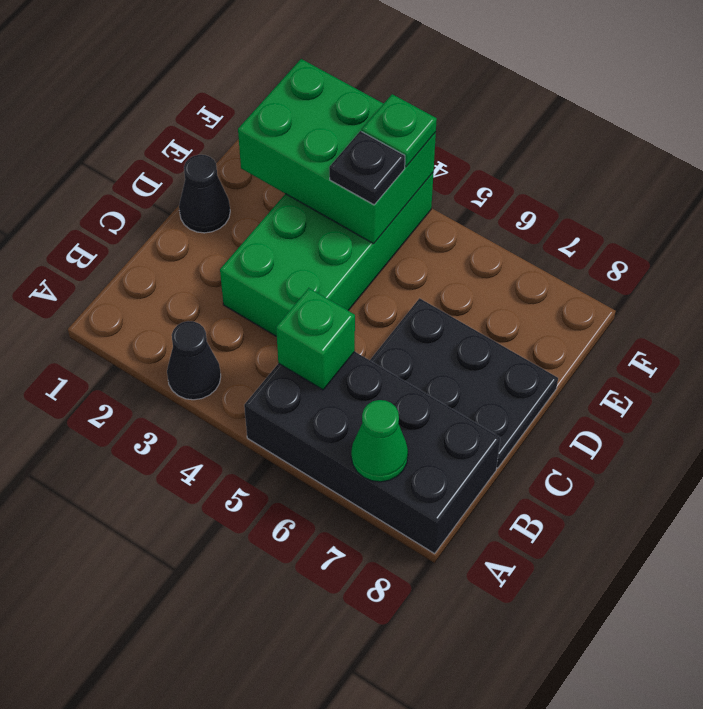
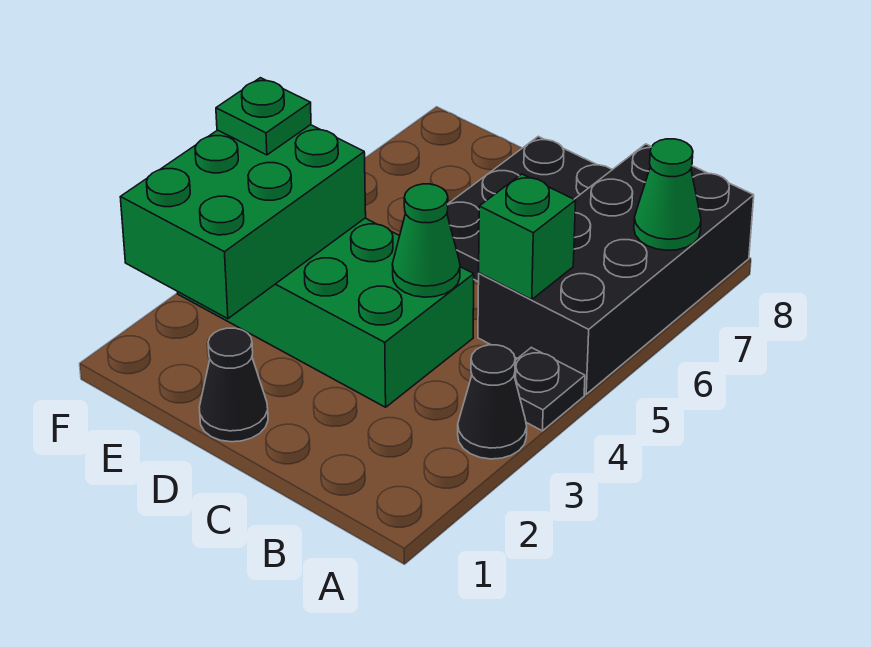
none -> green cone C4 level 2
black plate E4 level 3 -> black plate A4 level 1

